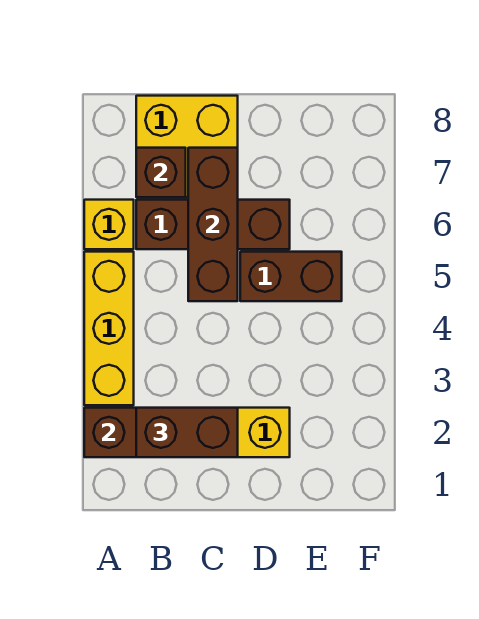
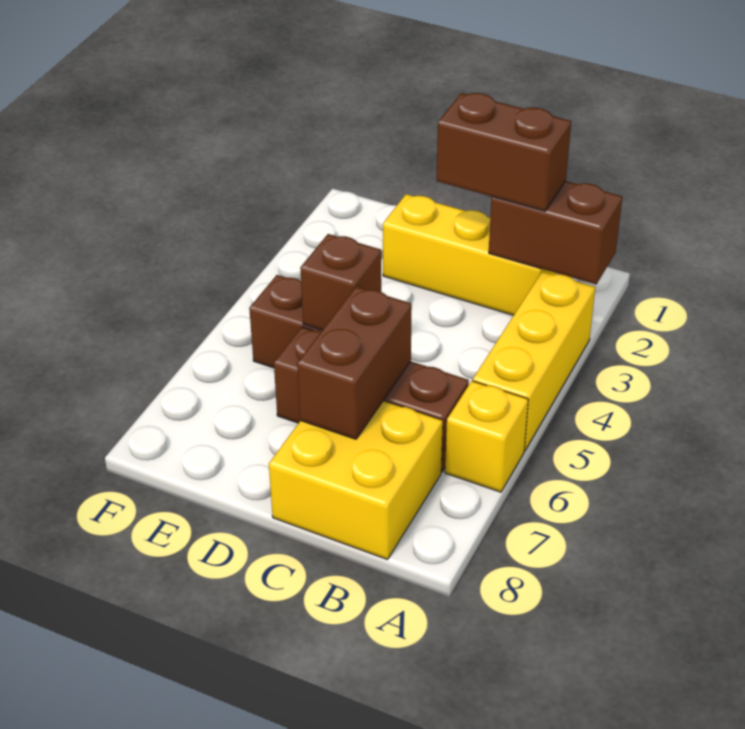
brown brick B7 level 2 -> brown brick D5 level 2
brown brick C5:C7 level 2 -> brown brick C6:C7 level 2

